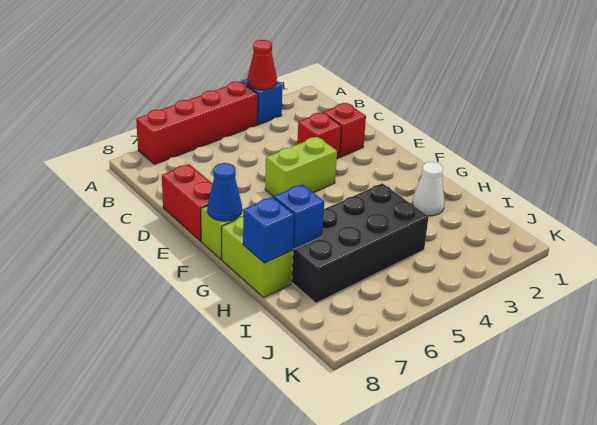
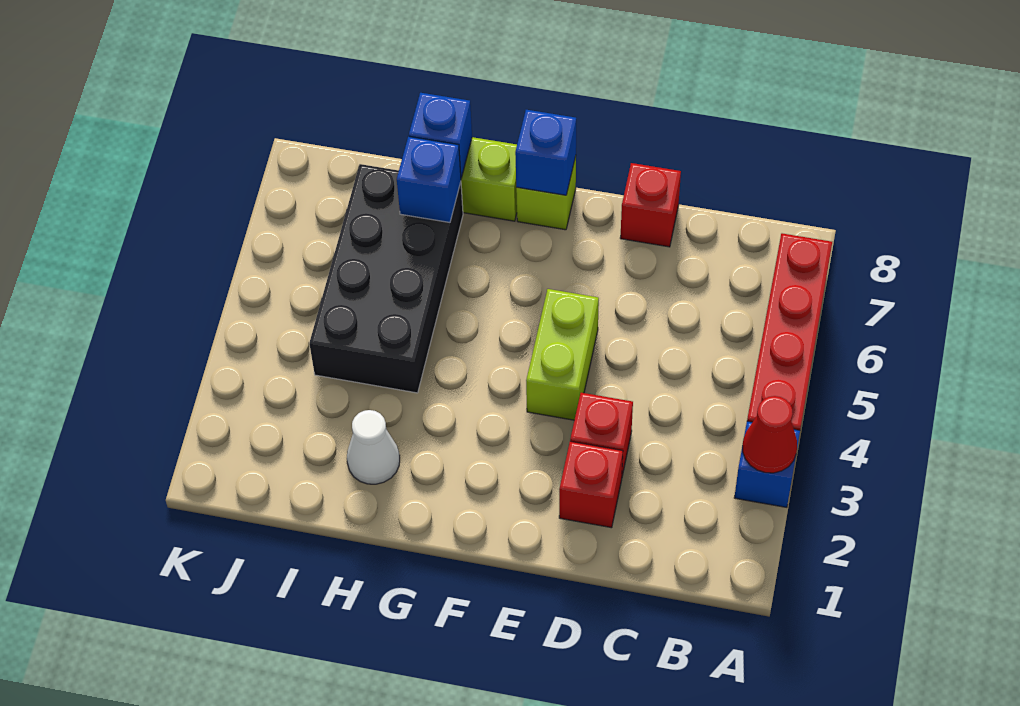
red brick D8:E8 level 1 -> red brick D8 level 1
blue cone F8 level 2 -> blue brick F8 level 2

